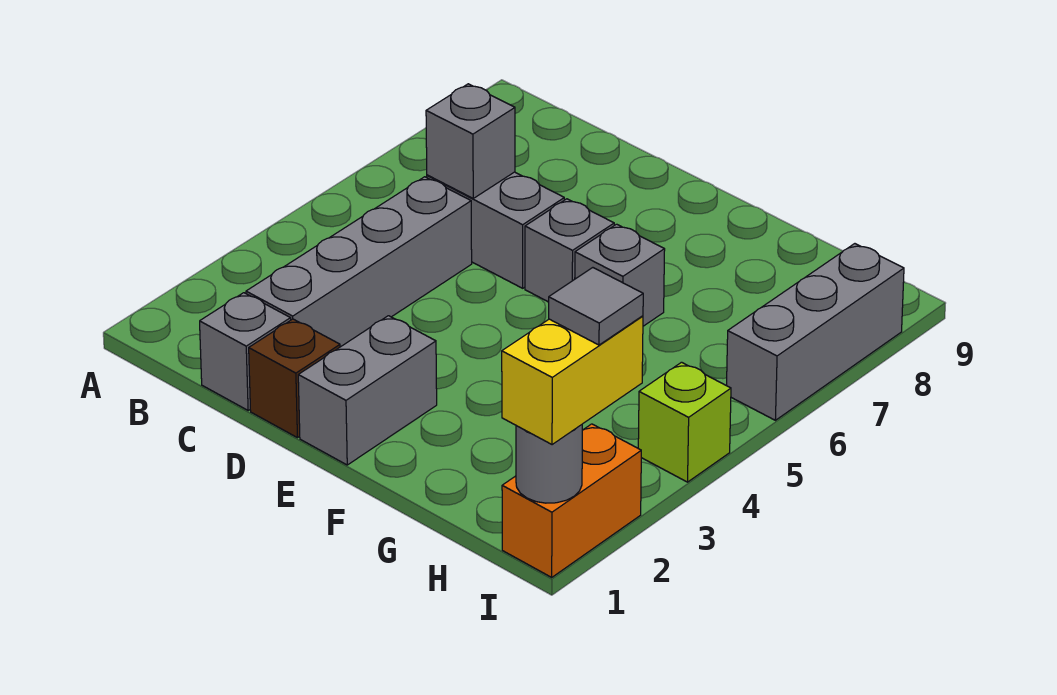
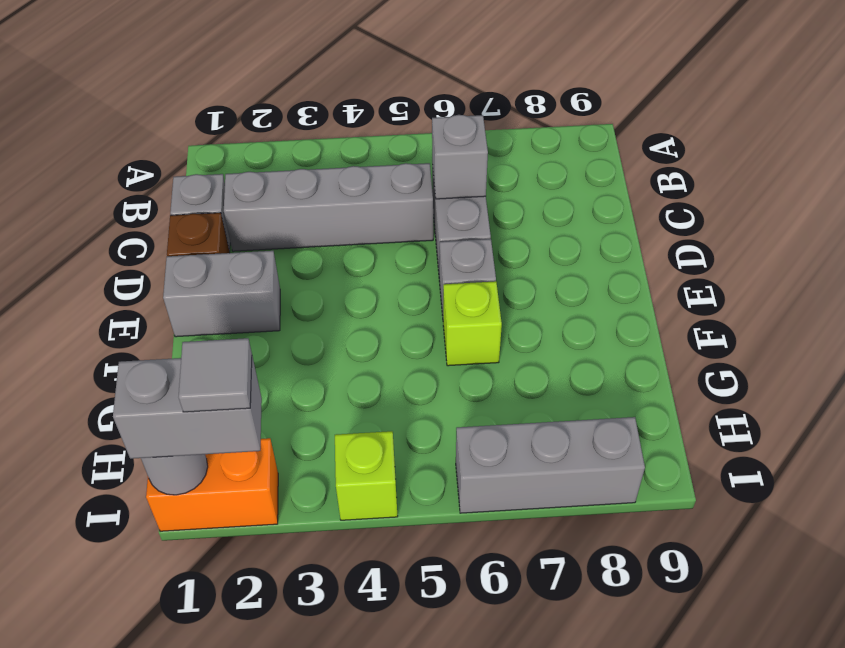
grey brick F6 level 1 -> lime brick F6 level 1
yellow brick I1:I2 level 3 -> grey brick I1:I2 level 3

